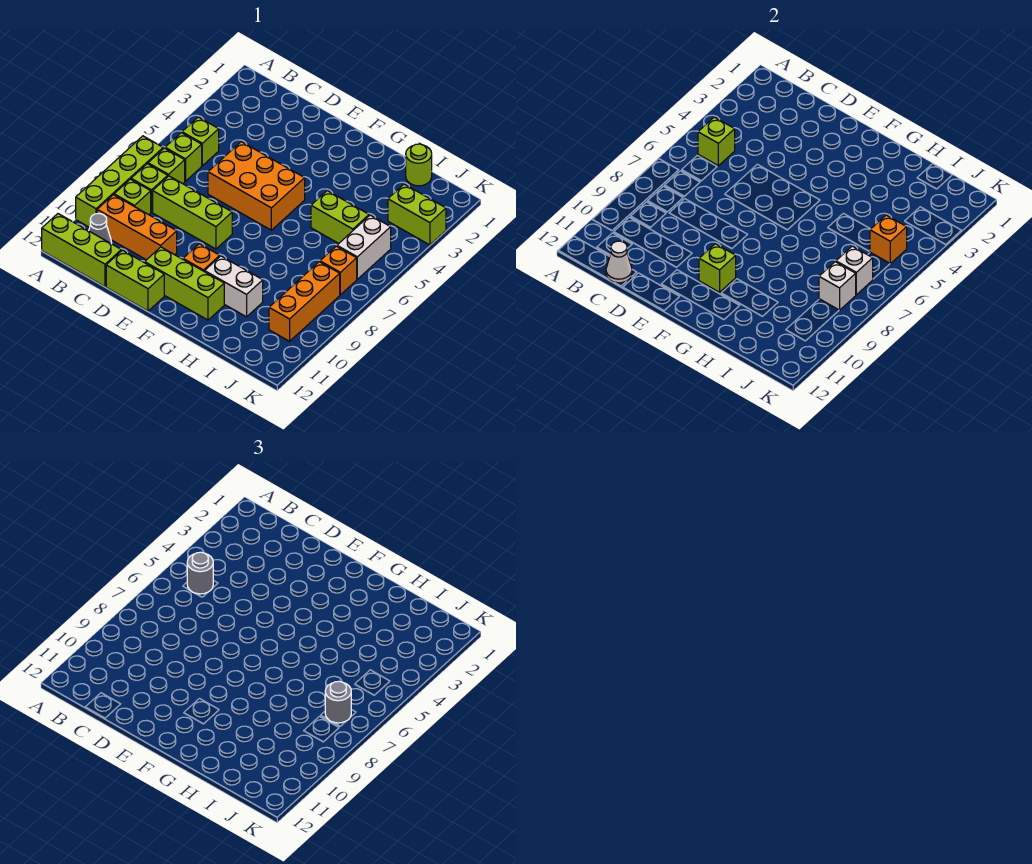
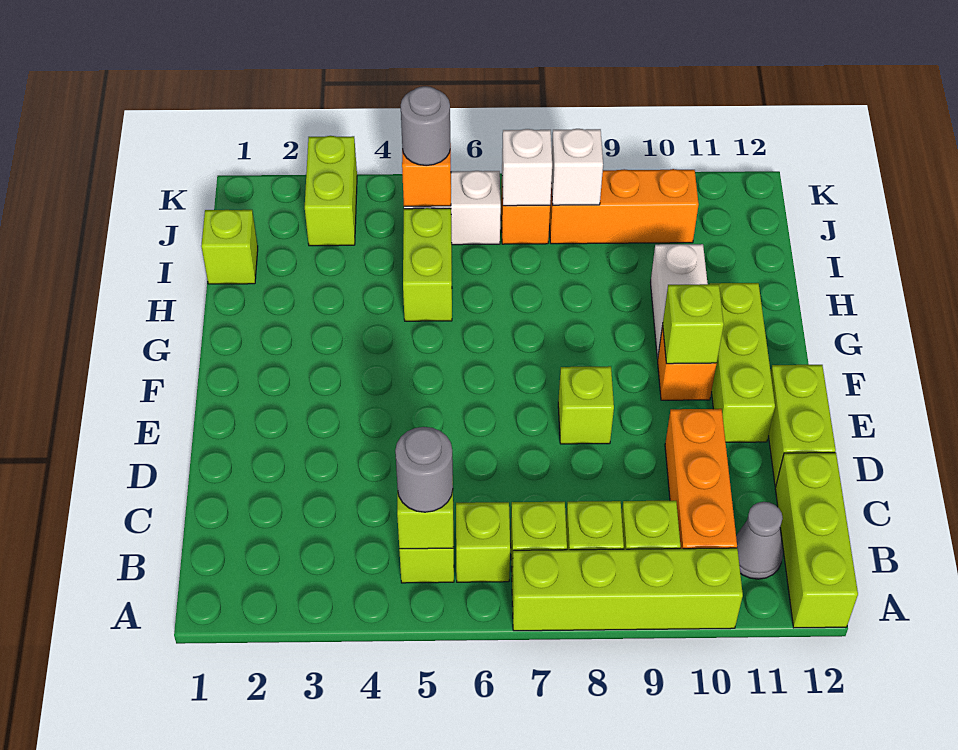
lime brick C8:E8 level 1 -> lime brick E8 level 1
white cone C12 level 2 -> none
orange brick D5:F6 level 1 -> none
lime round brick I1 level 1 -> lime brick I1 level 1
grey round brick J7 level 3 -> grey round brick J5 level 3

